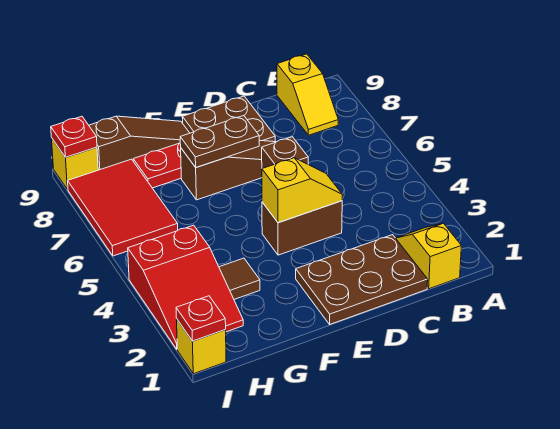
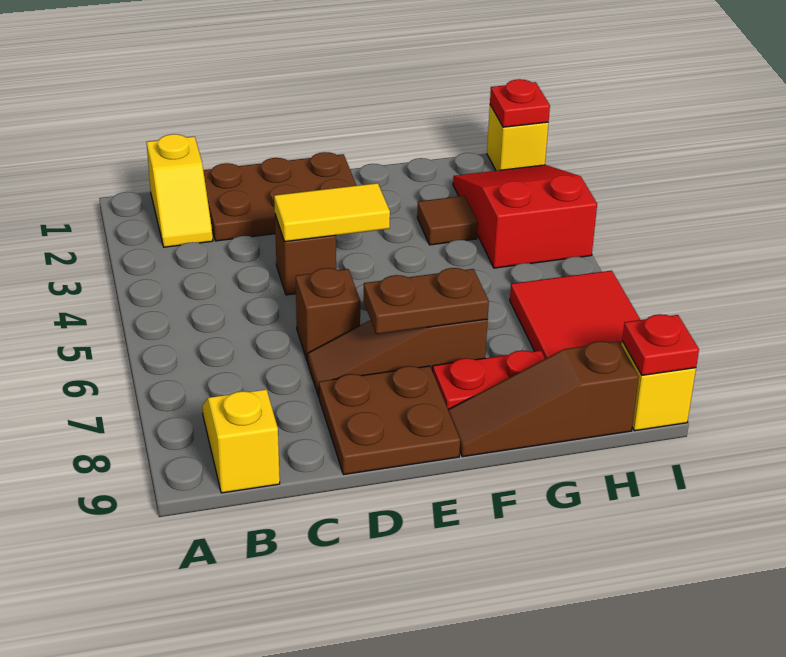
brown brick D4:E4 level 1 -> brown brick D4 level 1
yellow slope D4:E4 level 2 top E -> yellow tile D4:E4 level 2

